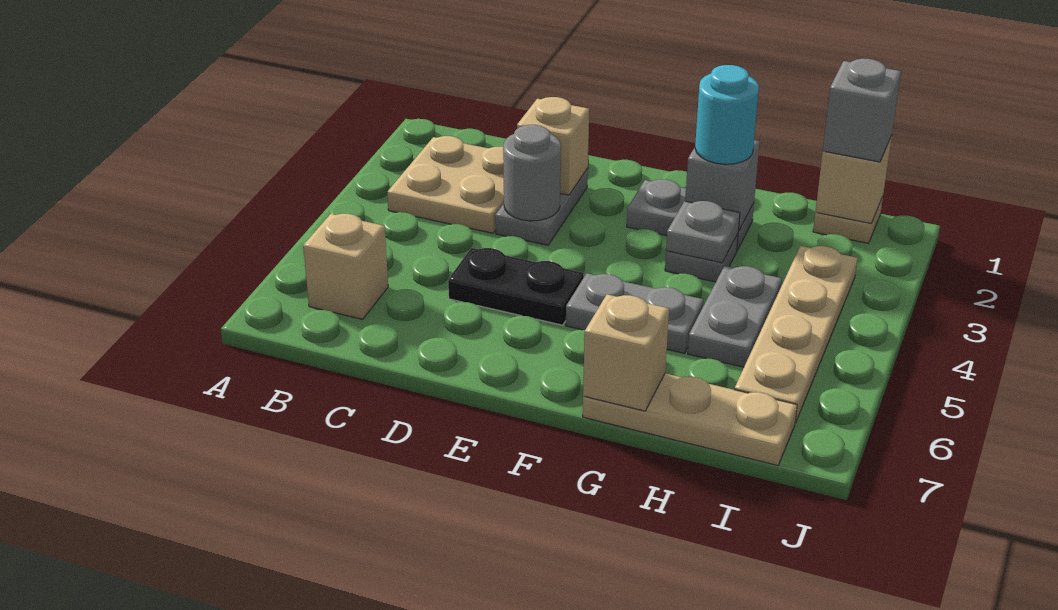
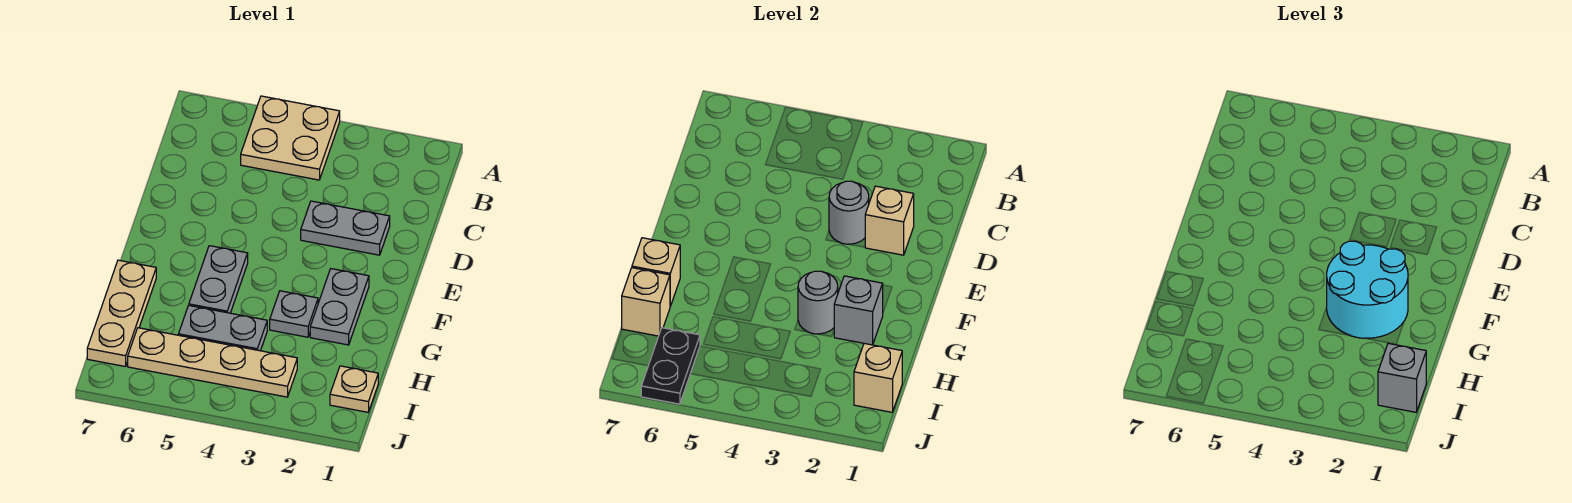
tan plate B2:C3 level 1 -> tan plate A4:B5 level 1
tan brick B6 level 1 -> tan brick H7 level 2
black plate D5:E5 level 1 -> black plate I6:J6 level 2
cyan round brick G2 level 3 -> cyan round brick F2:G3 level 3
grey plate G3 level 2 -> grey round brick G3 level 2

